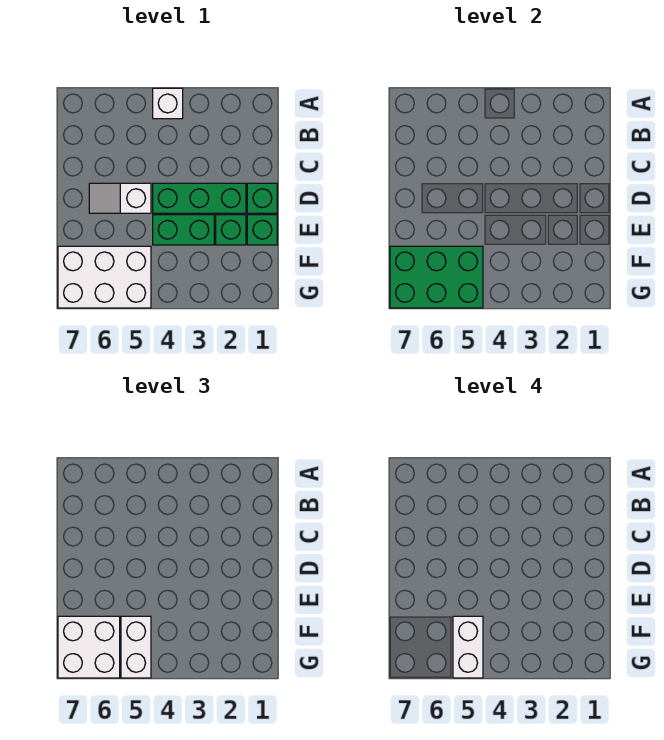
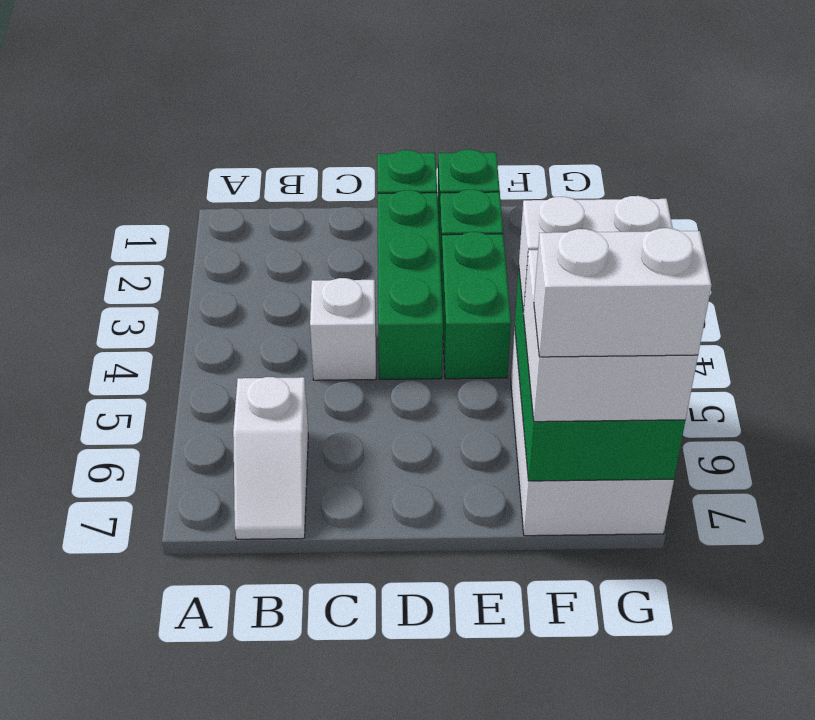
white brick A4 level 1 -> white brick C4 level 1
white slope D5:D6 level 1 top 5 -> white slope B6:B7 level 1 top 6
white brick F5:G5 level 4 -> white brick F7:G7 level 4

